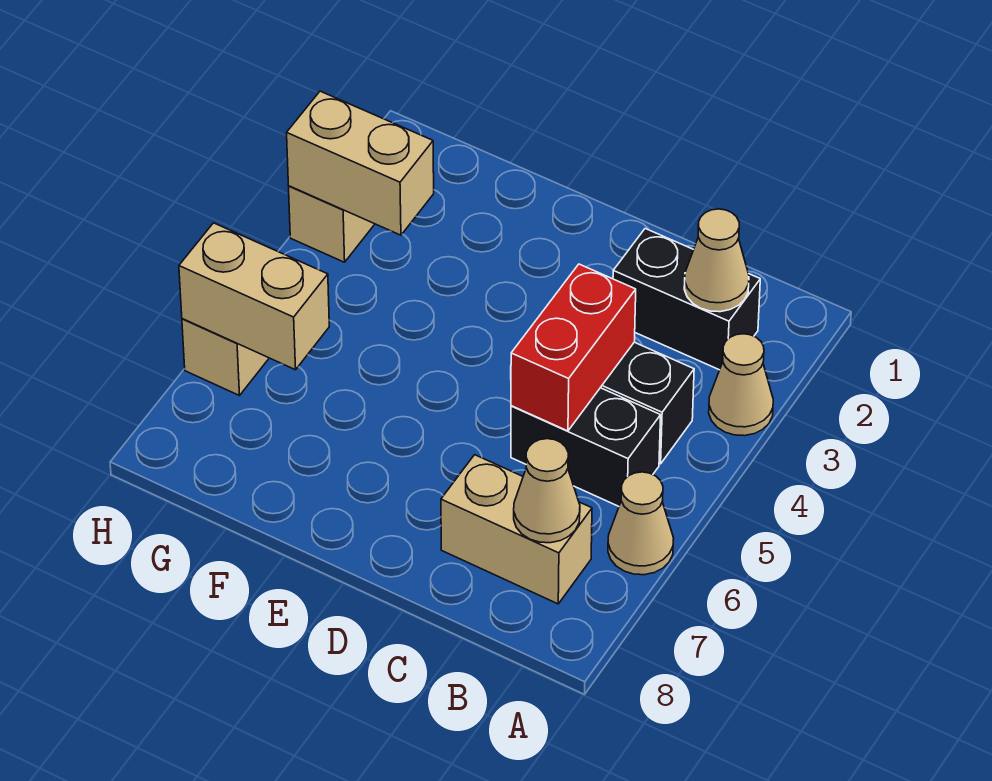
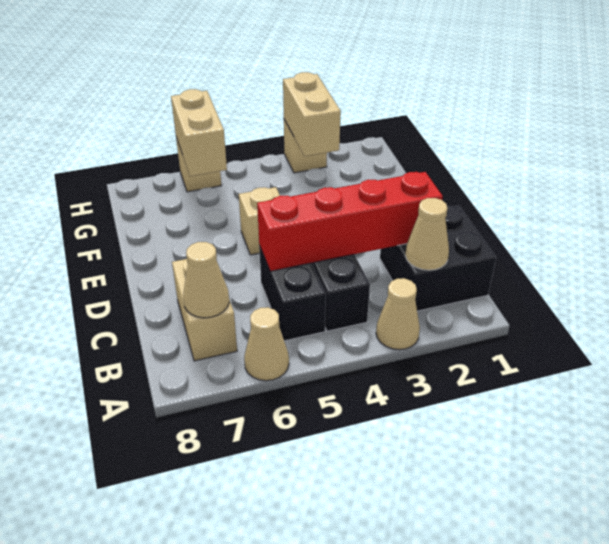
black brick B2:C2 level 1 -> black brick B1:C2 level 1
red brick C4:C5 level 2 -> red brick C2:C5 level 2
none -> tan brick E5 level 1

